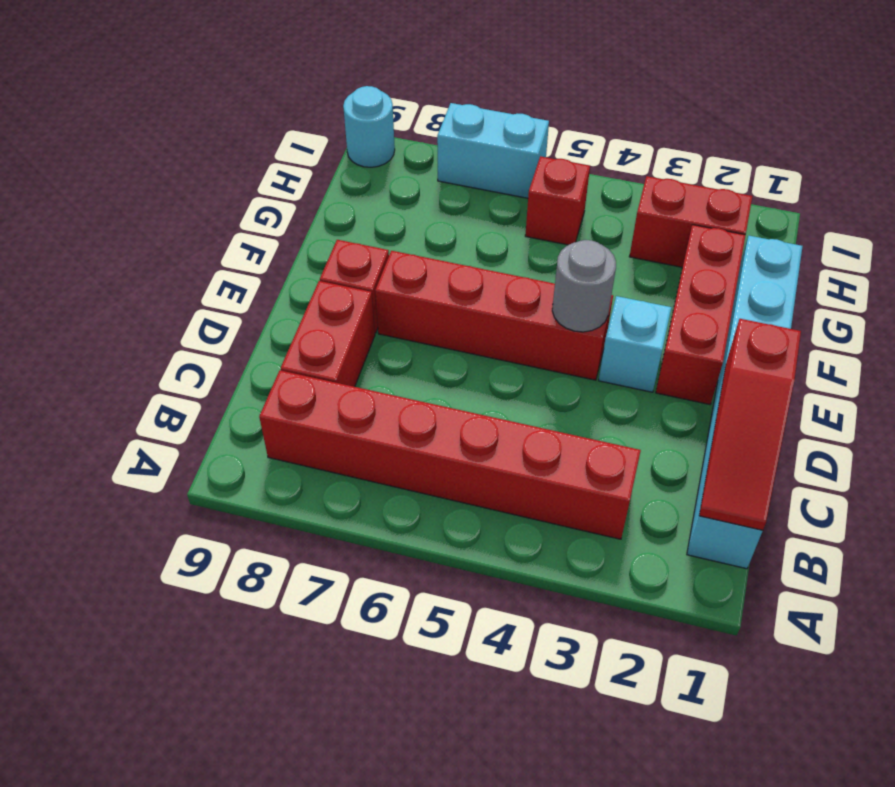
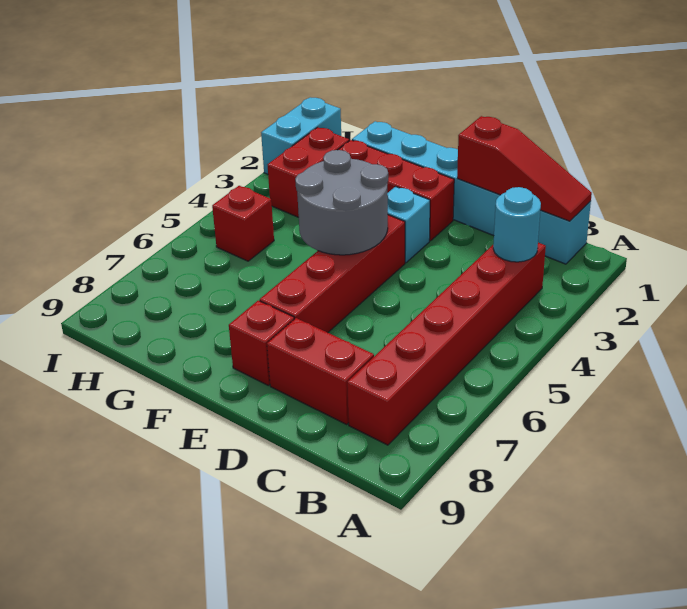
grey round brick E4 level 2 -> grey round brick E4:F5 level 2
cyan brick I6:I7 level 1 -> cyan brick I1:I2 level 1
cyan round brick I9 level 1 -> cyan round brick B3 level 2

